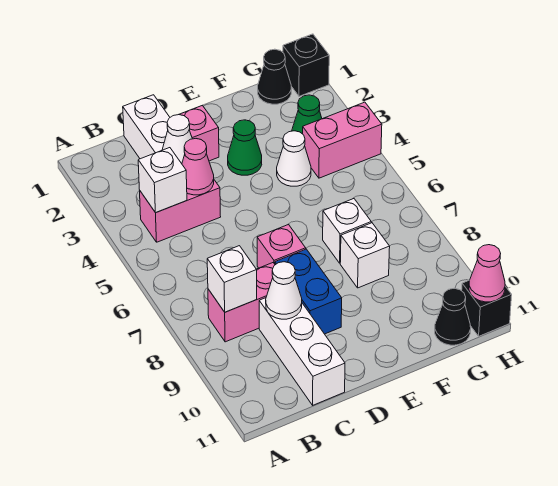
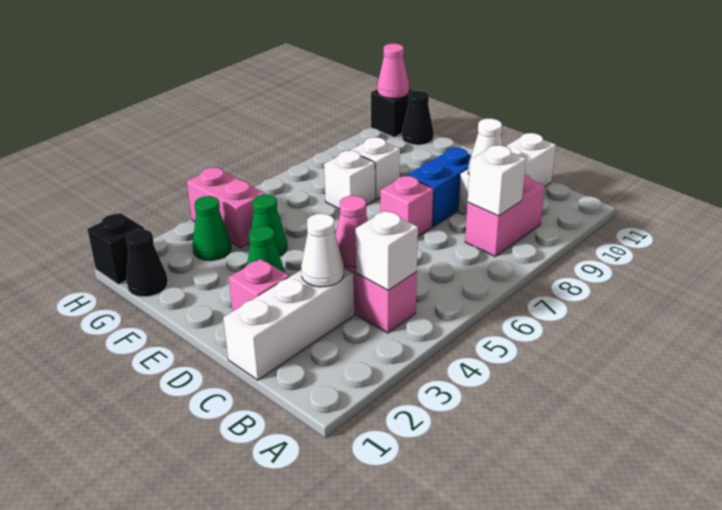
pink brick B8:C8 level 1 -> pink brick B8:B9 level 1
white cone F4 level 1 -> green cone F4 level 1

